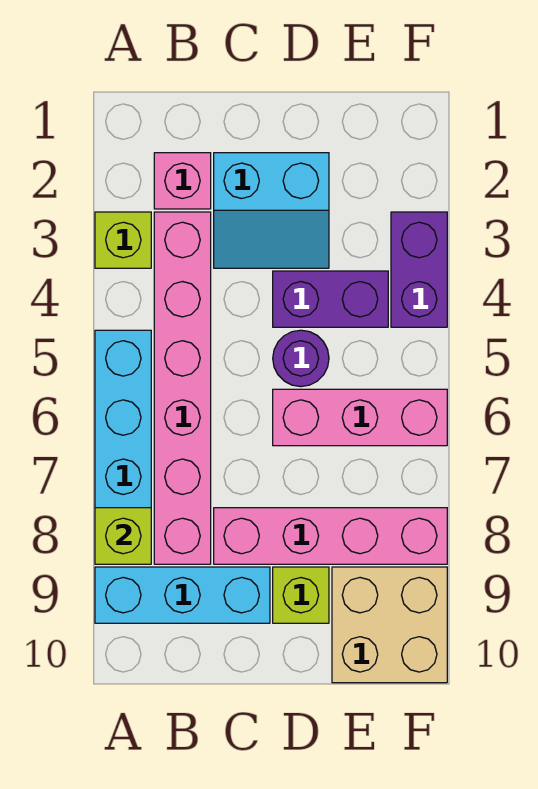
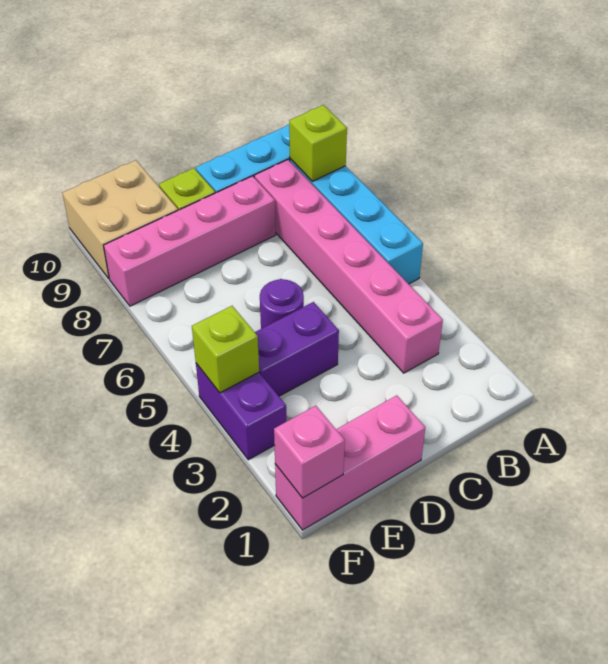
lime brick A3 level 1 -> lime brick F4 level 2
pink brick B2 level 1 -> pink brick F1 level 2
cyan slope C2:D3 level 1 top 2 -> none
pink brick D6:F6 level 1 -> pink brick D1:F1 level 1

